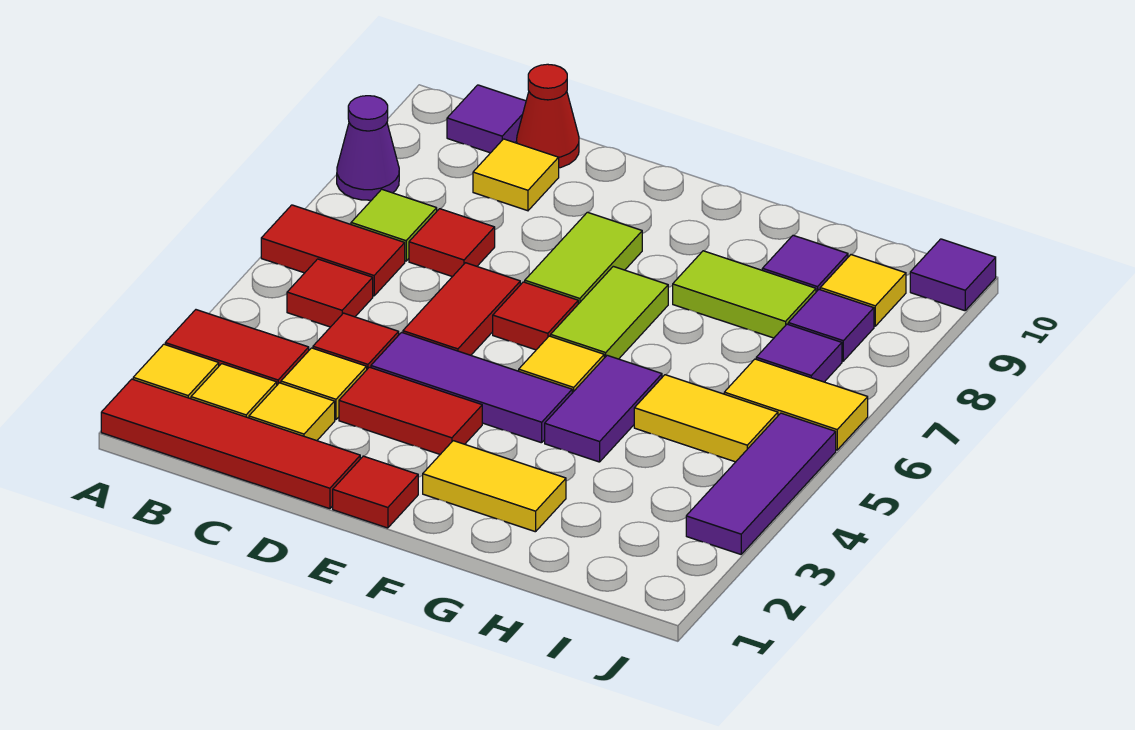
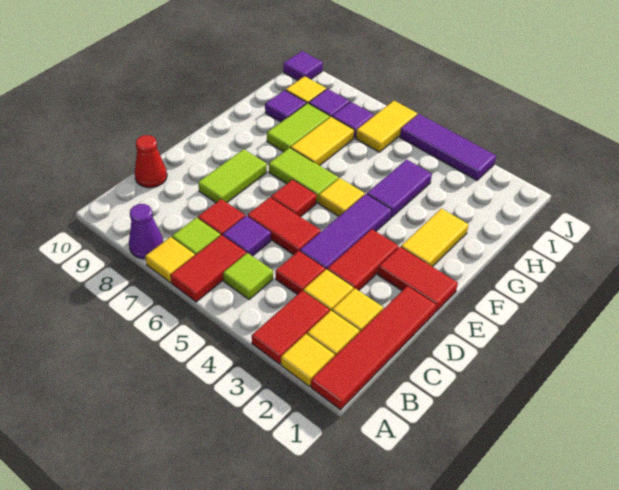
red tile B5 level 1 -> lime tile B5 level 1
purple tile B10 level 1 -> purple tile C6 level 1
yellow tile C9 level 1 -> yellow tile A7 level 1
red tile E1 level 1 -> red tile E1:E2 level 1
lime tile E7:E8 level 1 -> lime tile D8:E8 level 1
purple tile G4:G5 level 1 -> purple tile G4:H4 level 1
yellow tile H5:I5 level 1 -> yellow tile G7:H7 level 1

